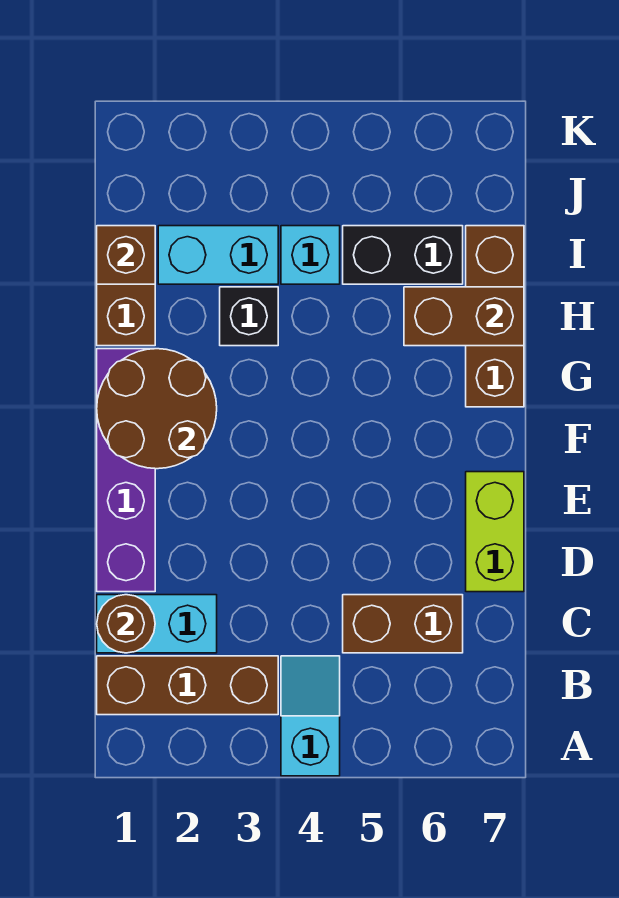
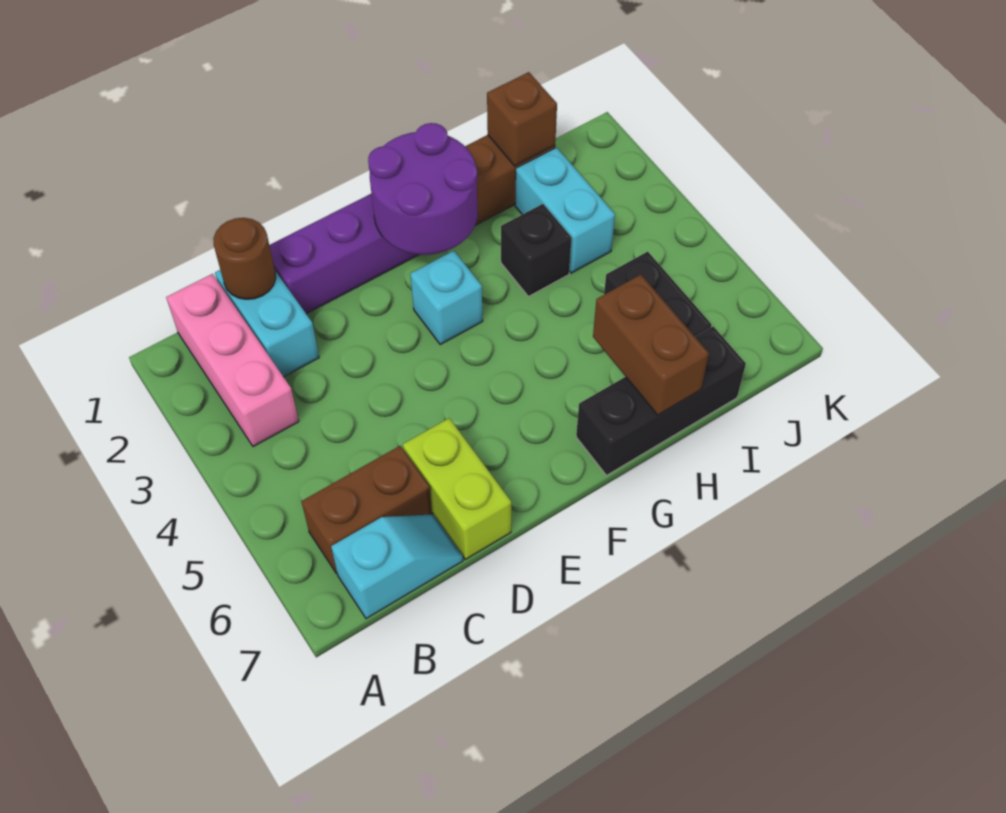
cyan slope A4:B4 level 1 top A -> cyan slope B7:C7 level 1 top B
brown brick B1:B3 level 1 -> pink brick B1:B3 level 1
brown brick C5:C6 level 1 -> brown brick B6:C6 level 1
lime brick D7:E7 level 1 -> lime brick D6:D7 level 1
brown round brick F1:G2 level 2 -> purple round brick F1:G2 level 2
brown brick G7:I7 level 1 -> black brick G7:I7 level 1
cyan brick I4 level 1 -> cyan brick F3 level 1

